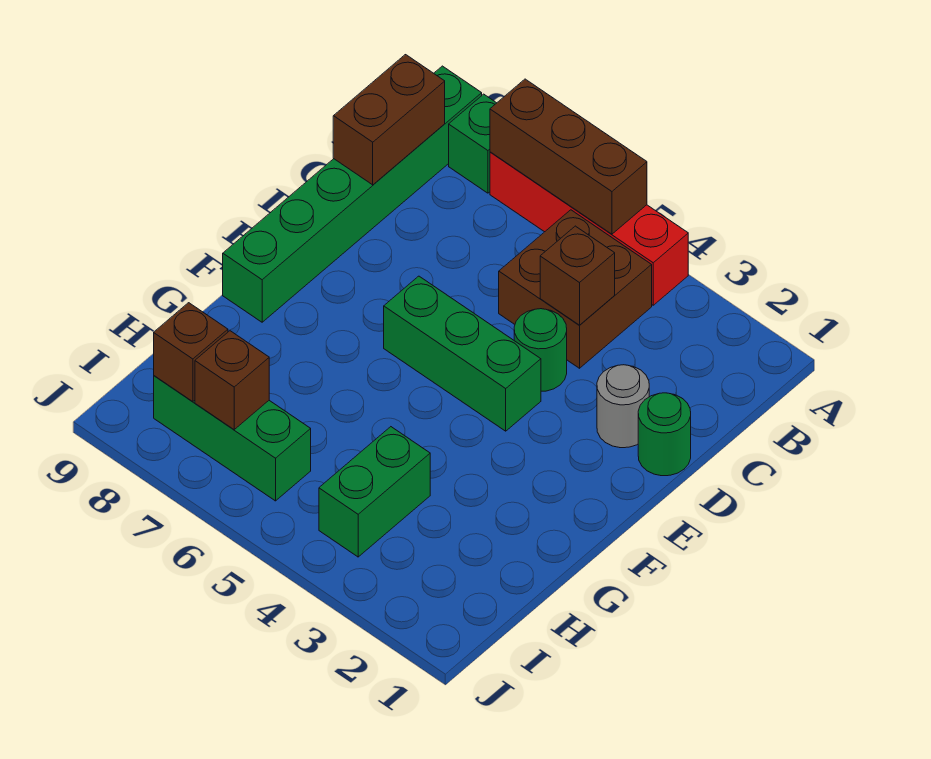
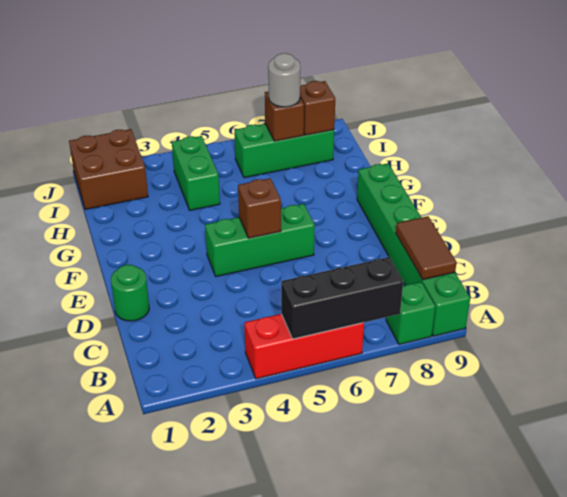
red brick A4:A7 level 1 -> red brick A4:A6 level 1
brown brick A5:A7 level 2 -> black brick A5:A7 level 2
brown brick B4:C5 level 1 -> brown brick I1:J2 level 1
brown brick B9:C9 level 2 -> brown tile B9:C9 level 2
brown brick C4 level 2 -> brown brick E5 level 2
grey round brick D2 level 1 -> grey round brick I7 level 3
green round brick D4 level 1 -> none

